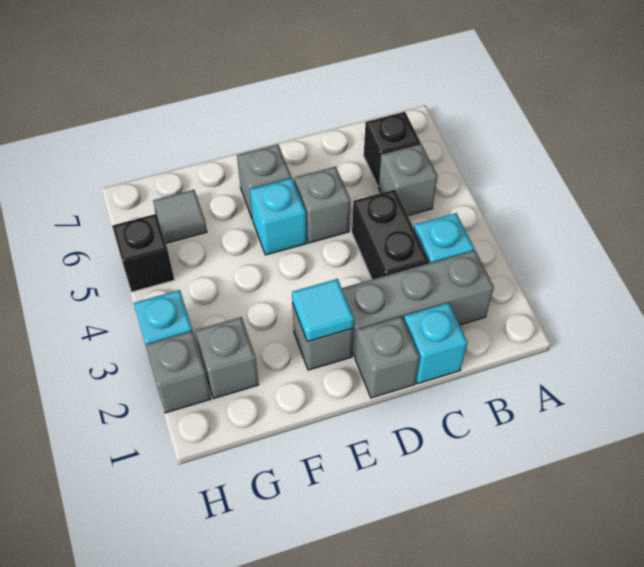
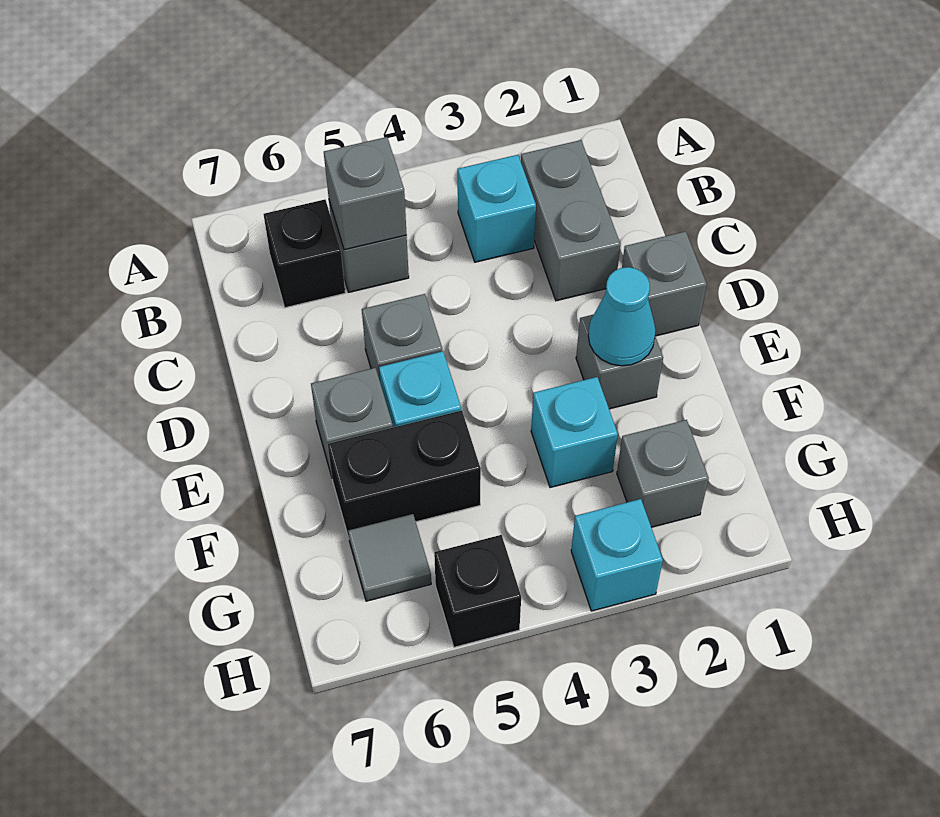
grey brick B2:D2 level 1 -> grey brick B2:C2 level 1
cyan brick C1 level 1 -> cyan brick F3 level 1
black brick C3:C4 level 1 -> black brick F5:F6 level 1
cyan tile E2 level 2 -> cyan cone E2 level 2
grey brick H2 level 1 -> grey brick B5 level 2

